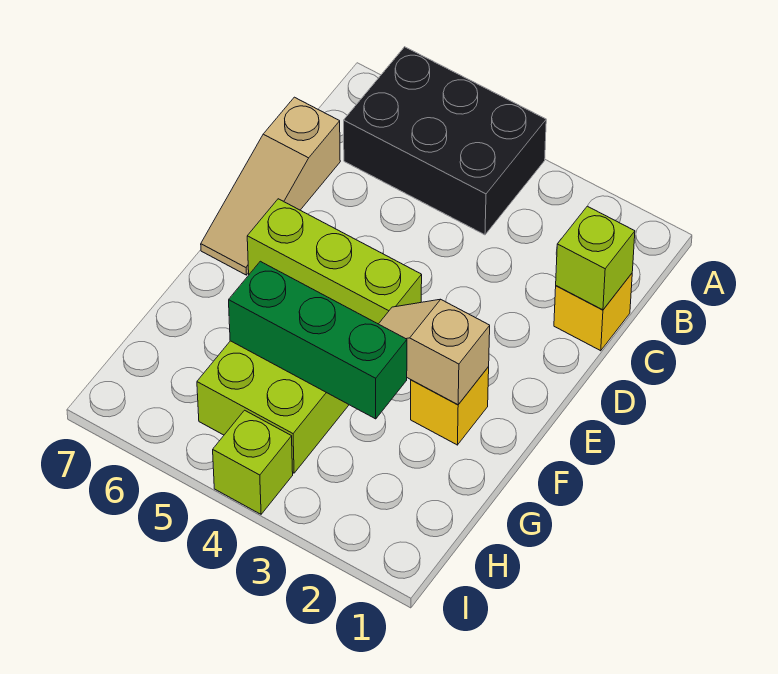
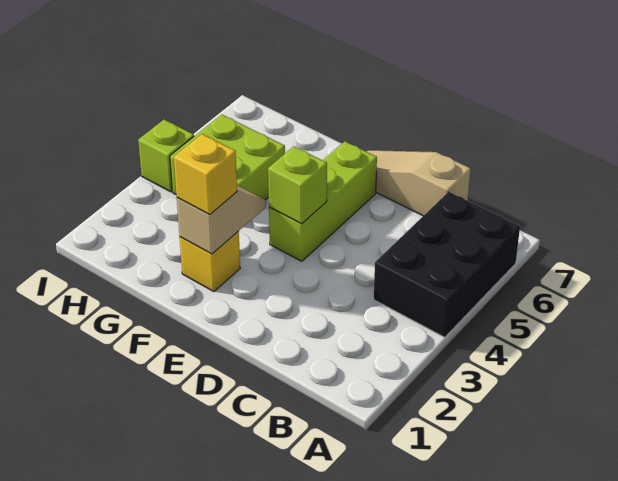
yellow brick C1 level 1 -> yellow brick F2 level 3
lime brick C1 level 2 -> lime brick E4 level 2
green brick G3:G5 level 2 -> none

